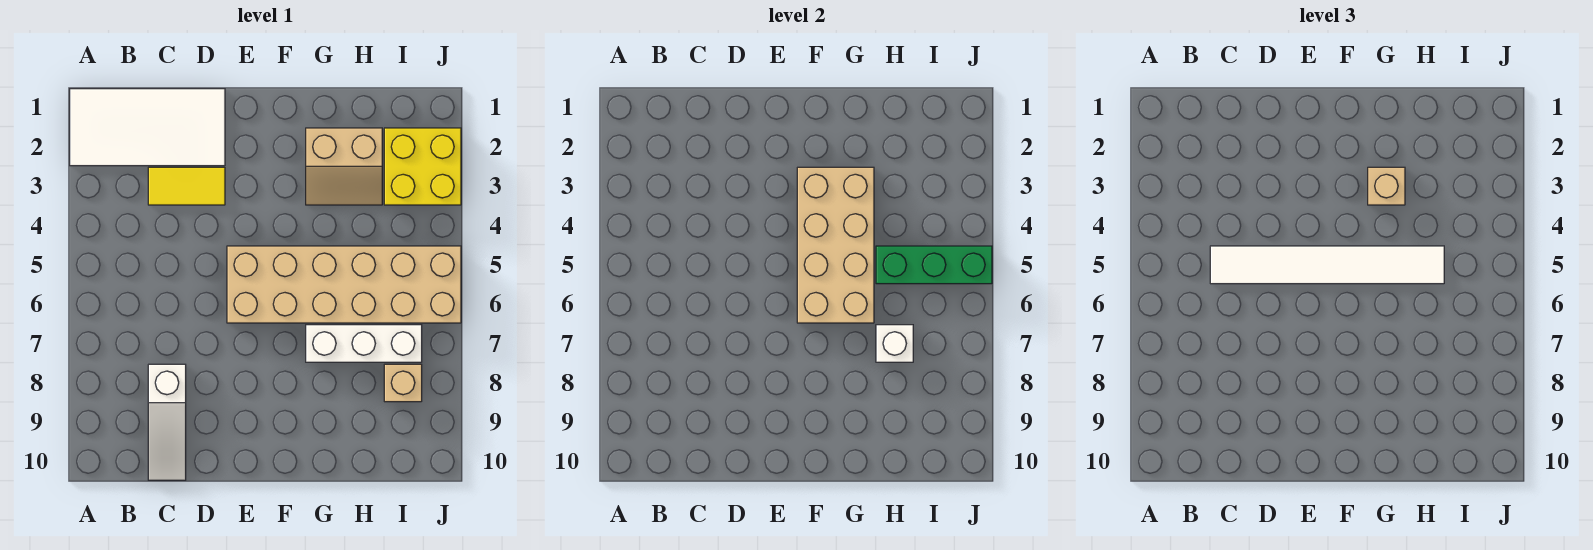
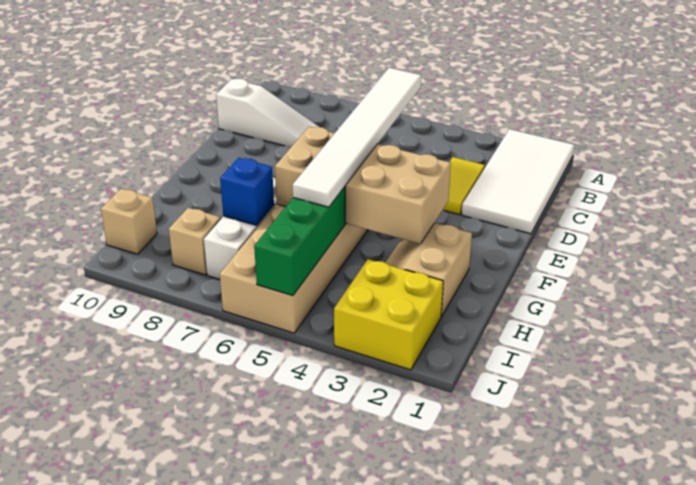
white slope C8:C10 level 1 top 8 -> white slope C8:C10 level 1 top 10
tan brick G3 level 3 -> tan brick I10 level 1
white brick H7 level 2 -> blue brick H7 level 2

